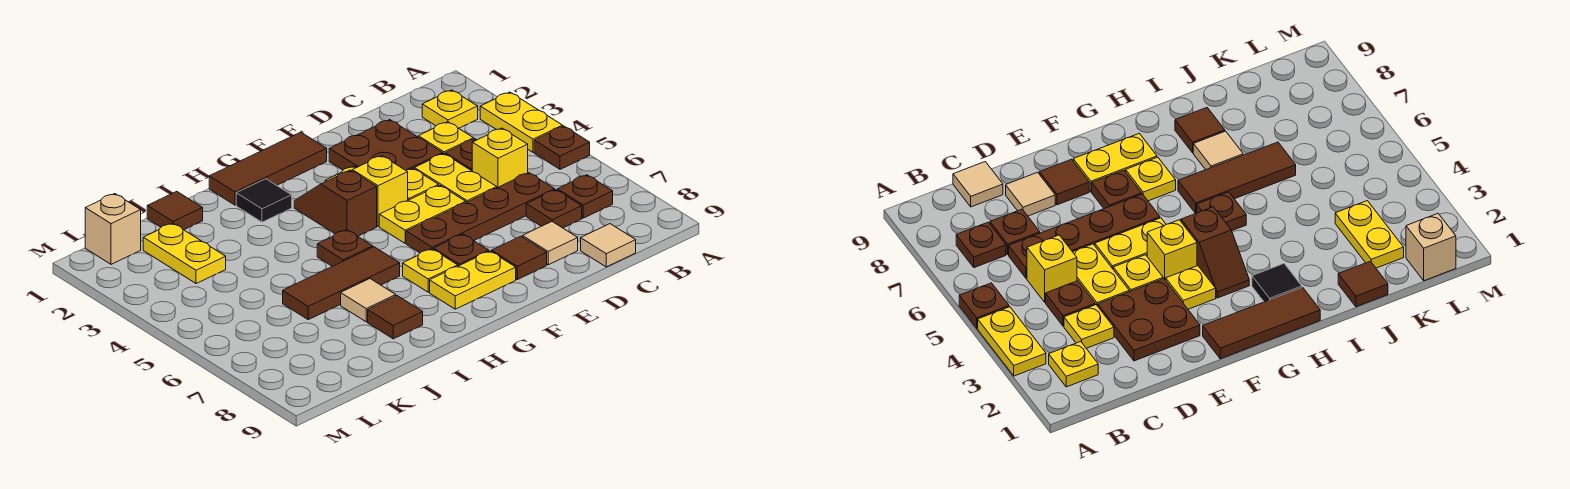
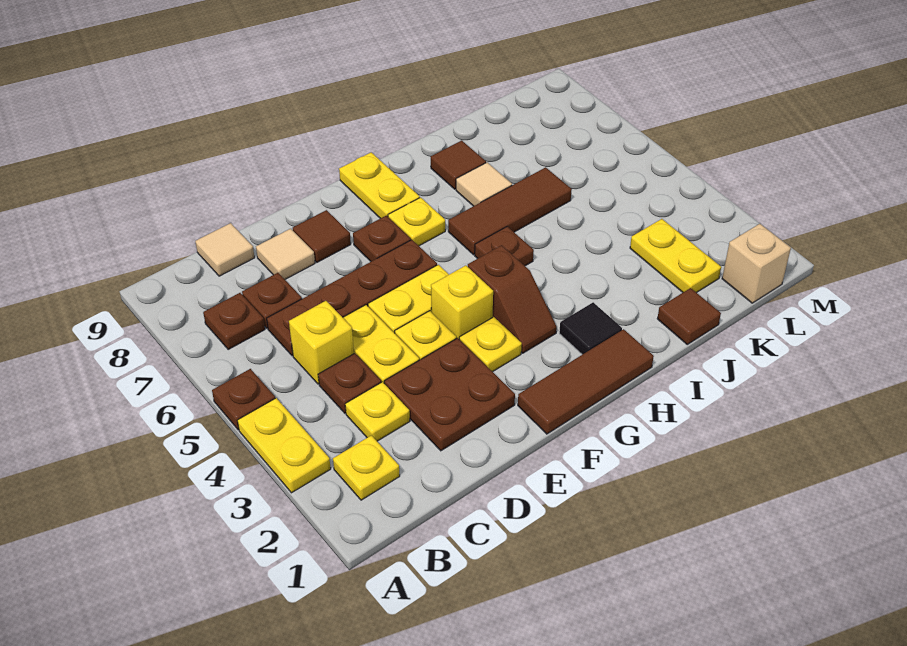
yellow plate F8:G8 level 1 -> yellow plate G8:G9 level 1

